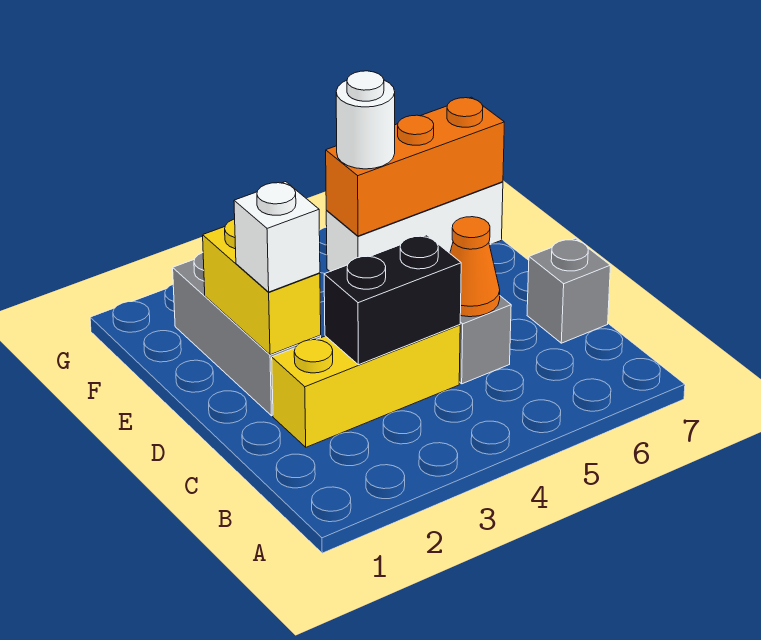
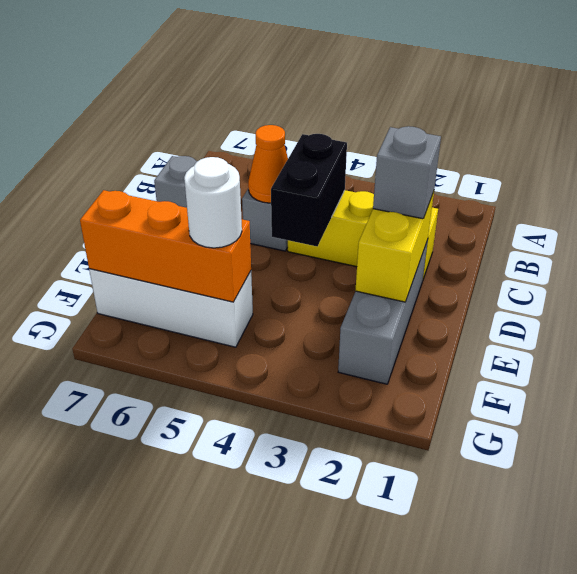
black brick C3:C4 level 2 -> black brick C4:D4 level 2
white brick D2 level 3 -> grey brick D2 level 3

